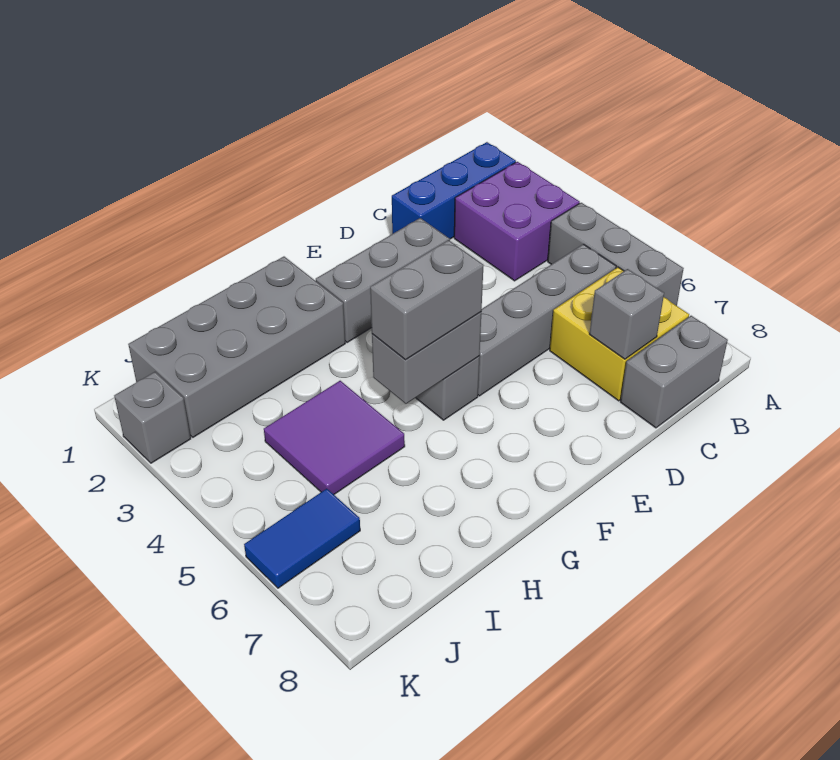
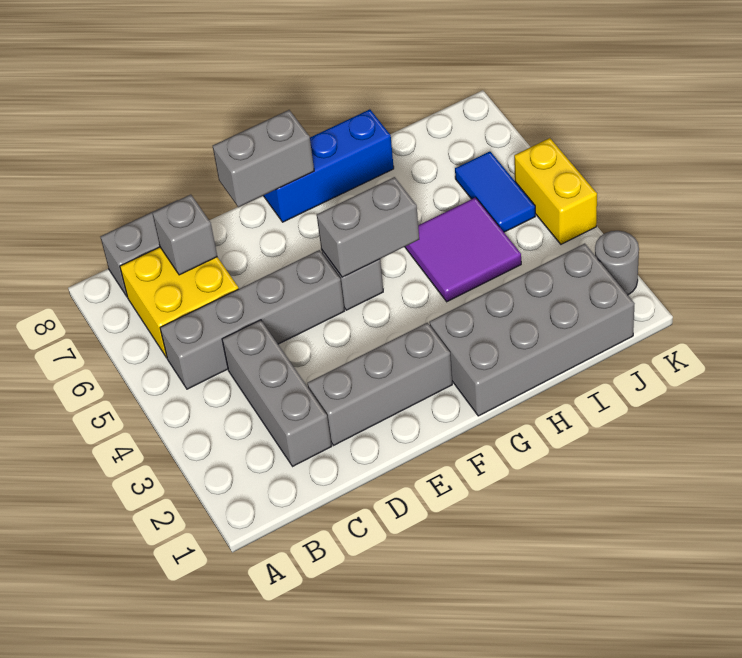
blue brick A1:C1 level 1 -> blue brick F8:H8 level 1
purple brick A2:B3 level 1 -> none
grey brick A4:A6 level 1 -> grey brick C2:C4 level 1
grey brick F5:G5 level 3 -> grey brick E8:F8 level 2
blue tile J6:K6 level 1 -> blue tile J5:J6 level 1
grey brick K2 level 1 -> grey round brick K2 level 1
none -> yellow brick K4:K5 level 1

